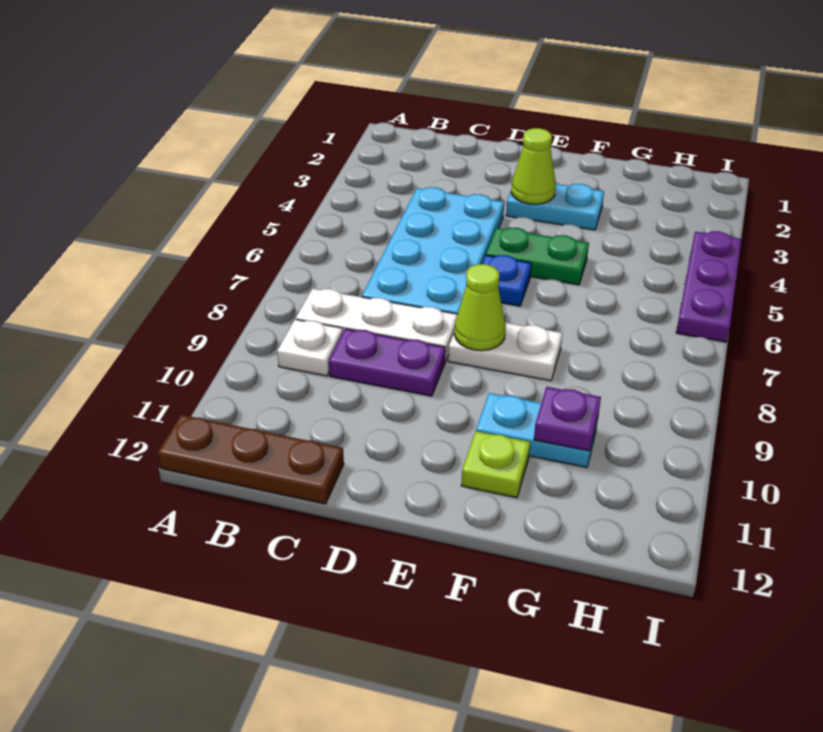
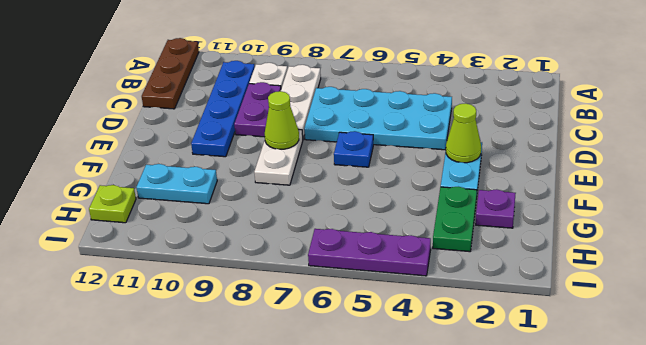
none -> blue plate B10:E10 level 1
green plate E5:F5 level 1 -> green plate G3:H3 level 1
cyan plate F10:G10 level 1 -> cyan plate G10:G11 level 1
lime plate F11 level 1 -> lime plate H12 level 1
purple plate G10 level 2 -> purple plate G2 level 1

